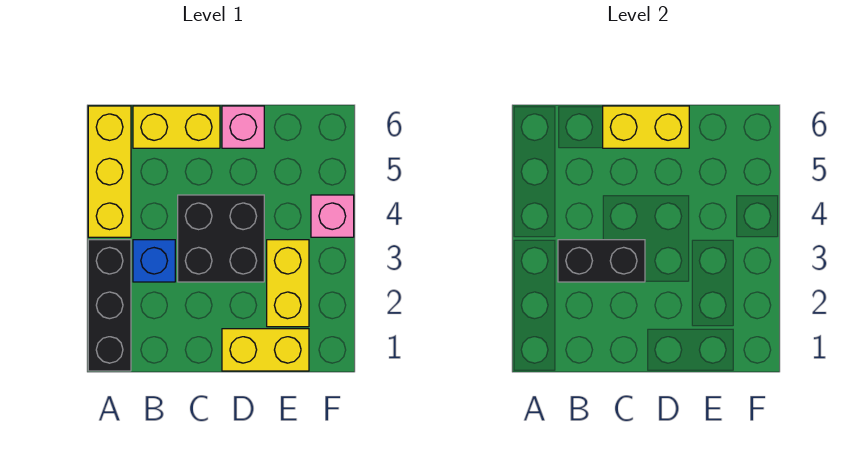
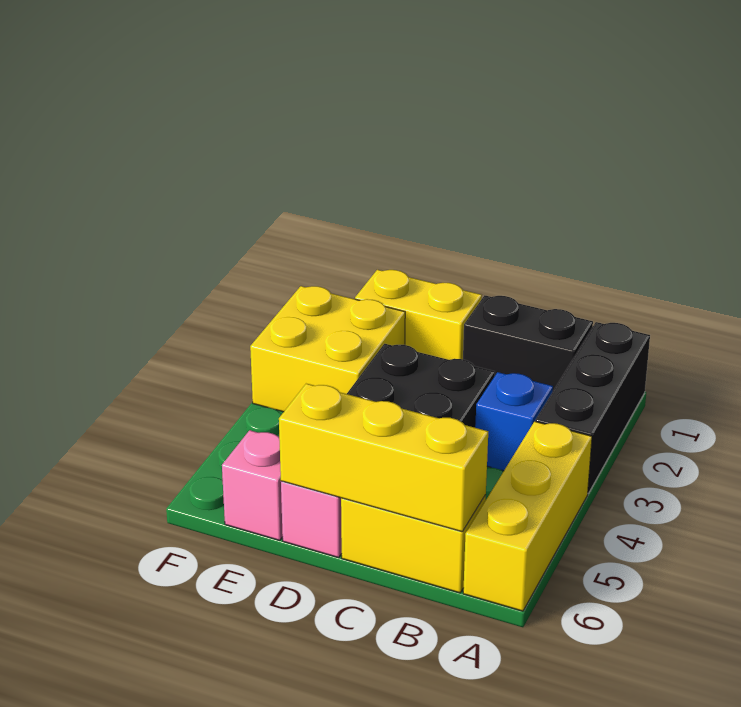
black brick B3:C3 level 2 -> black brick B1:C1 level 1
yellow brick C6:D6 level 2 -> yellow brick B6:D6 level 2
yellow brick E2:E3 level 1 -> yellow brick E2:F3 level 1
pink brick F4 level 1 -> pink brick E6 level 1

